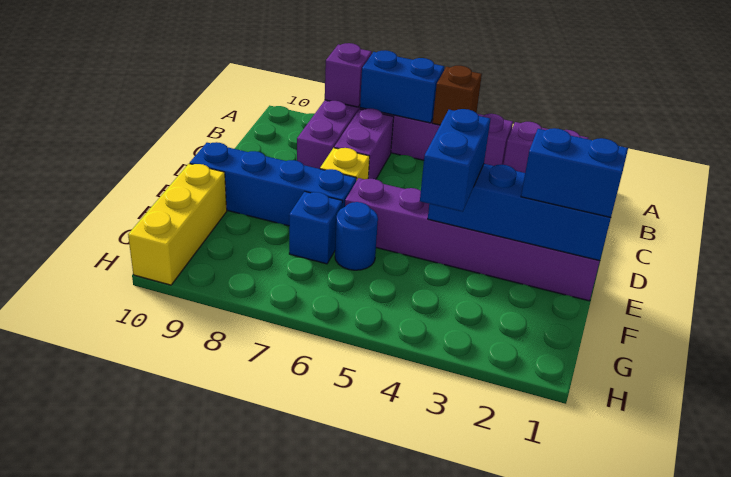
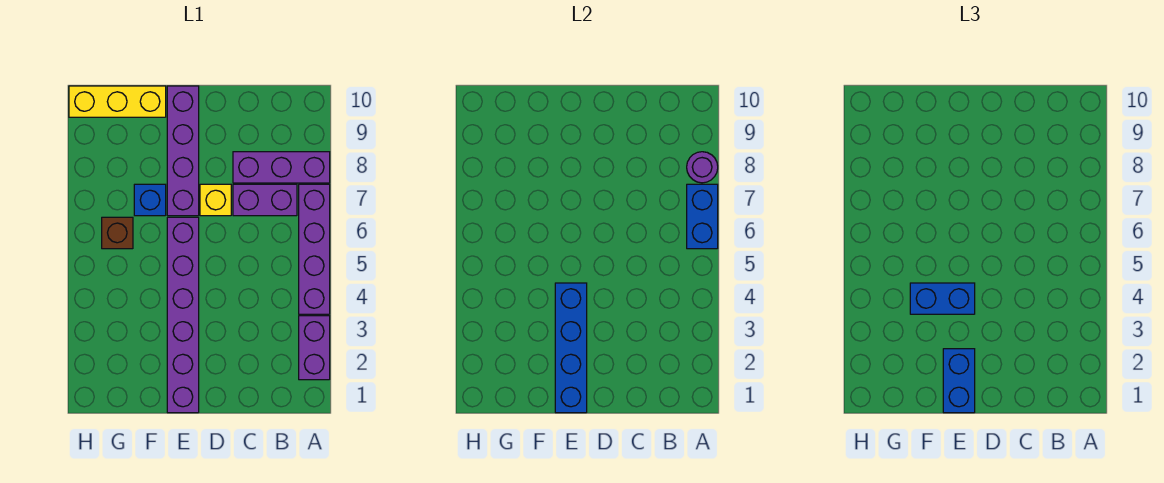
brown brick A5 level 2 -> brown brick G6 level 1
purple brick A8 level 2 -> purple round brick A8 level 2
blue brick E7:E10 level 1 -> purple brick E7:E10 level 1
blue round brick F6 level 1 -> none

